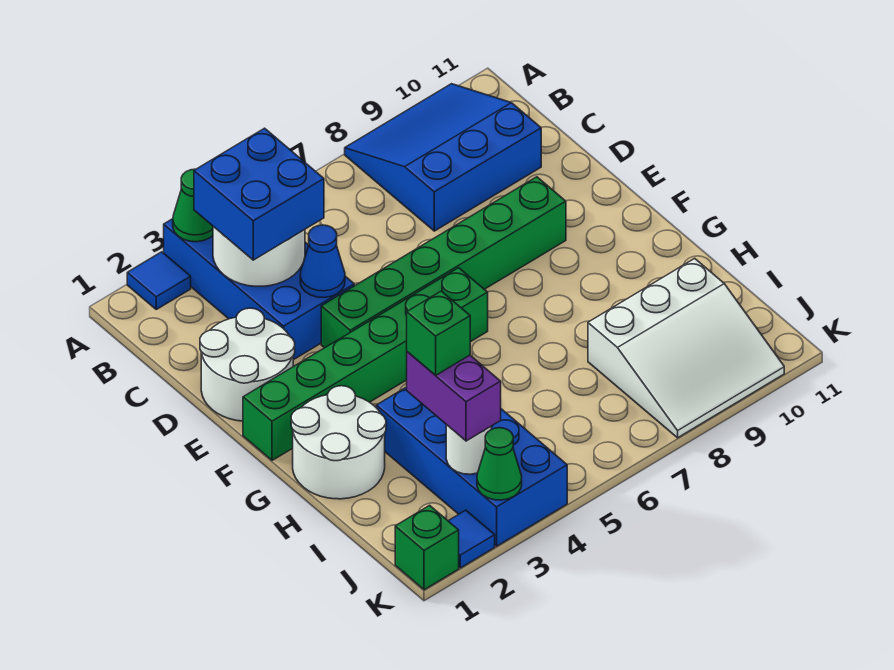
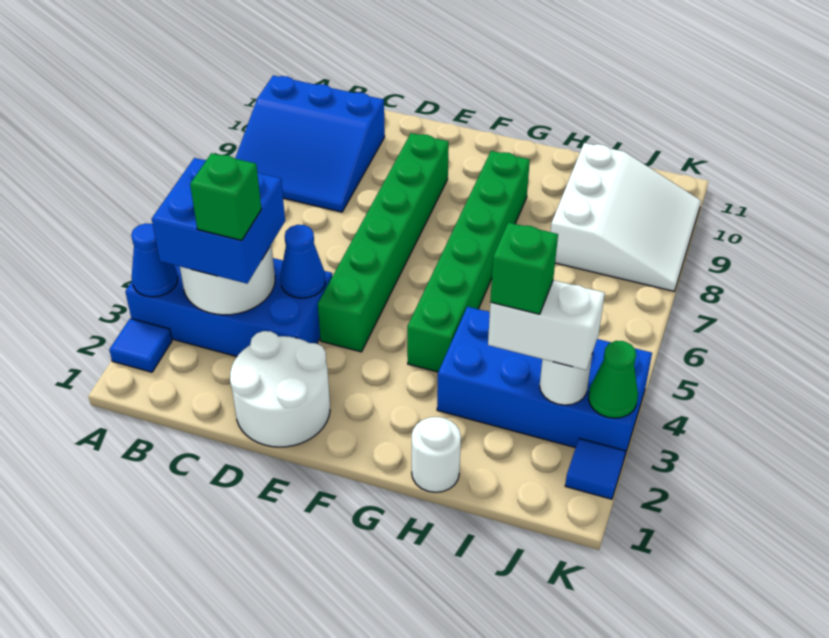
green cone A3 level 2 -> blue cone A3 level 2
blue slope A8:C10 level 1 top C -> blue slope A8:C10 level 1 top 10
green brick F1:F6 level 1 -> green brick G4:G9 level 1
white round brick G1:H2 level 1 -> white round brick H1 level 1
purple brick I3:J3 level 3 -> white brick I3:J3 level 3
green brick K1 level 1 -> green brick C3 level 4

